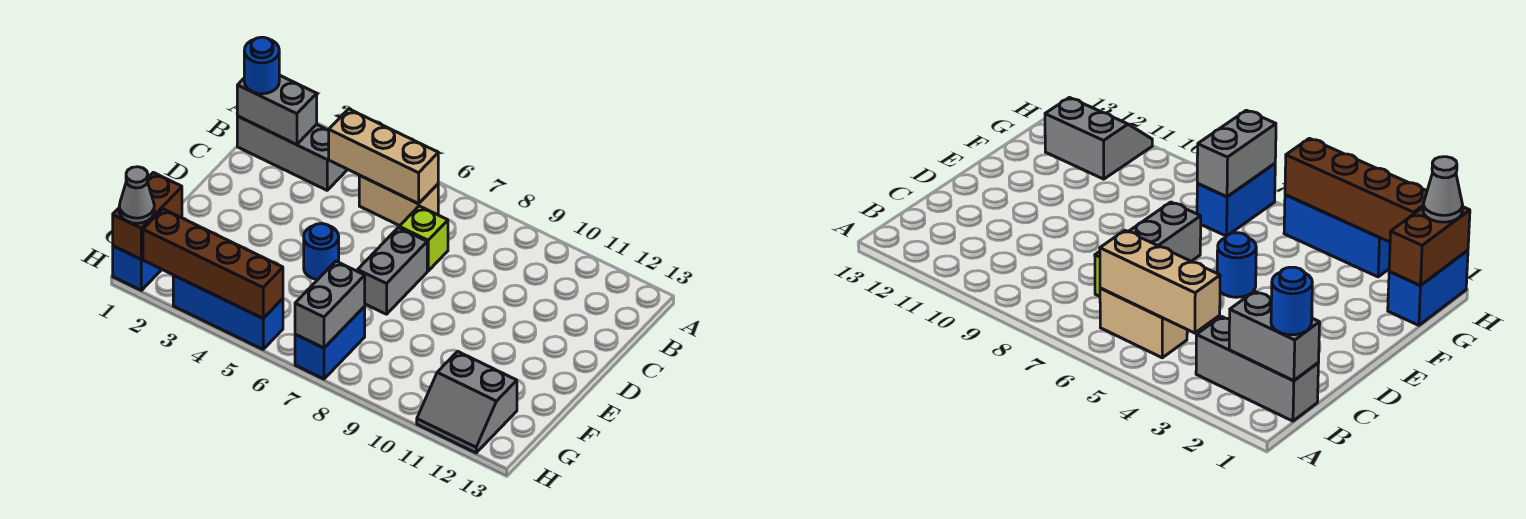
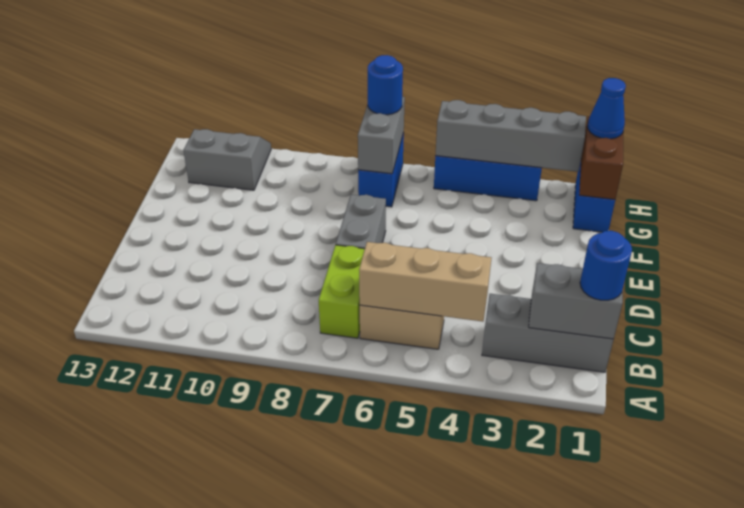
lime brick C7 level 1 -> lime brick B7:C7 level 1
blue round brick E5 level 1 -> blue round brick H7 level 3
grey cone H1 level 3 -> blue cone H1 level 3
brown brick H2:H5 level 2 -> grey brick H2:H5 level 2

